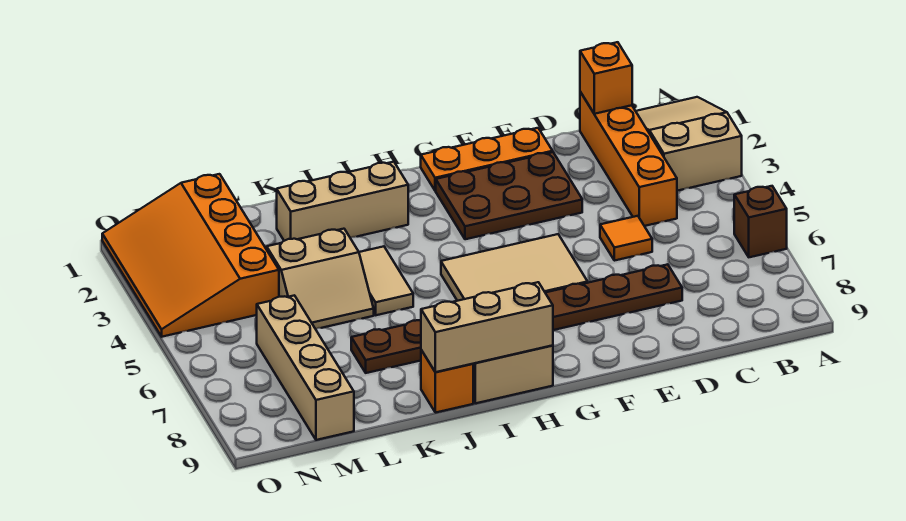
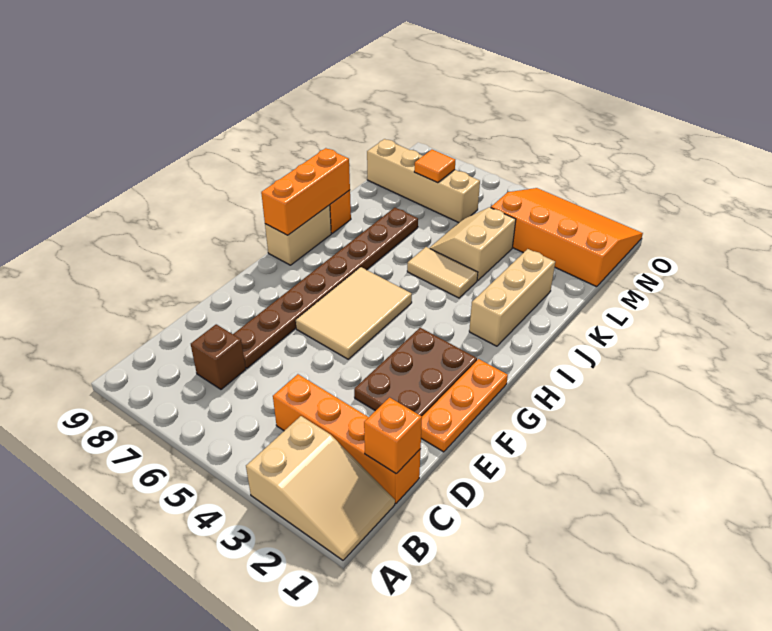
brown brick A6 level 1 -> brown brick C7 level 1
orange tile D5 level 1 -> orange tile M7 level 2
tan brick H9:J9 level 2 -> orange brick H9:J9 level 2

